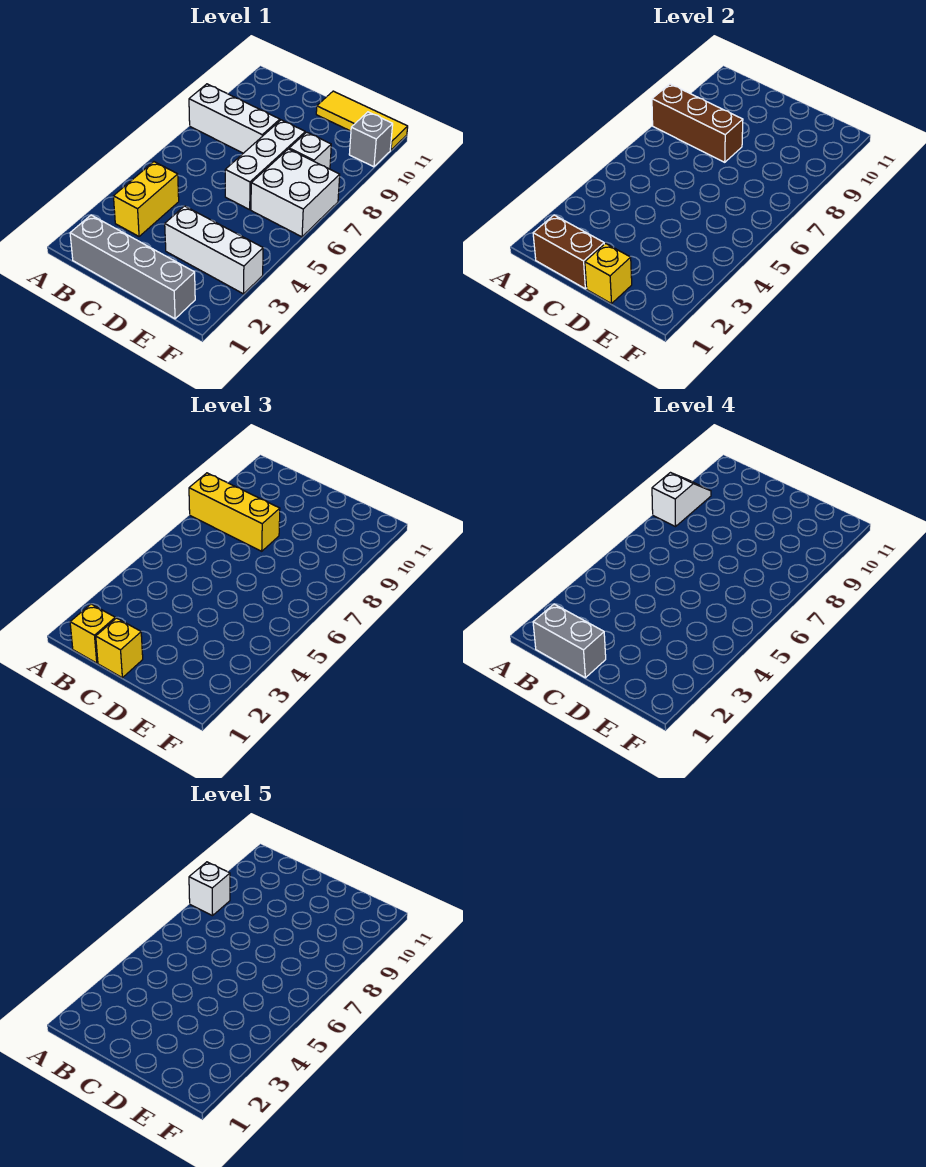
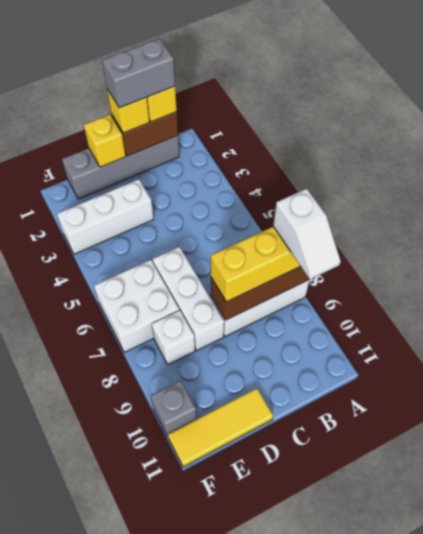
white brick A8 level 5 -> none
yellow brick B3:B4 level 1 -> none

